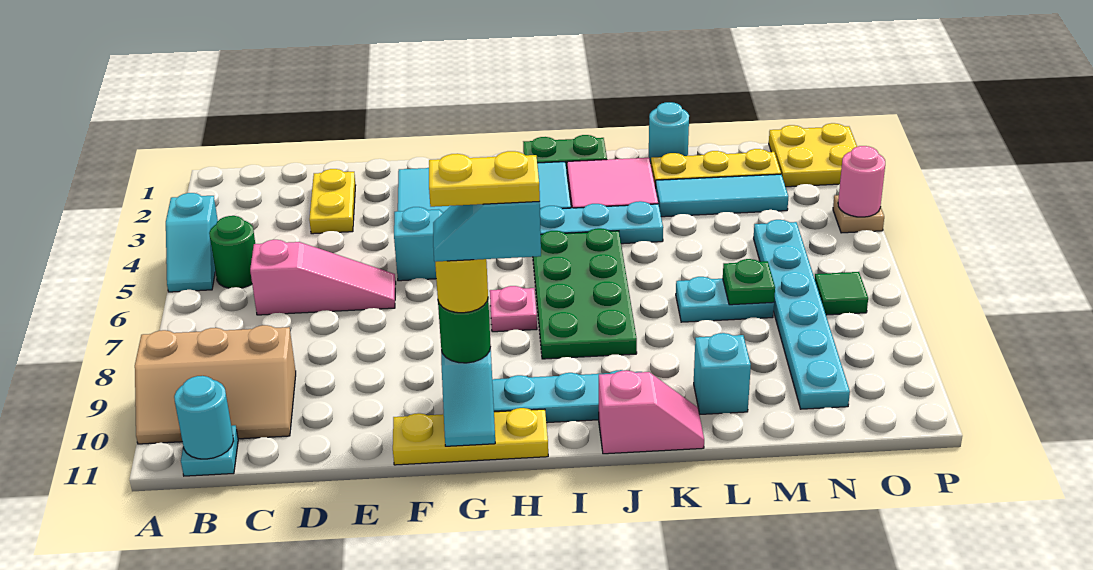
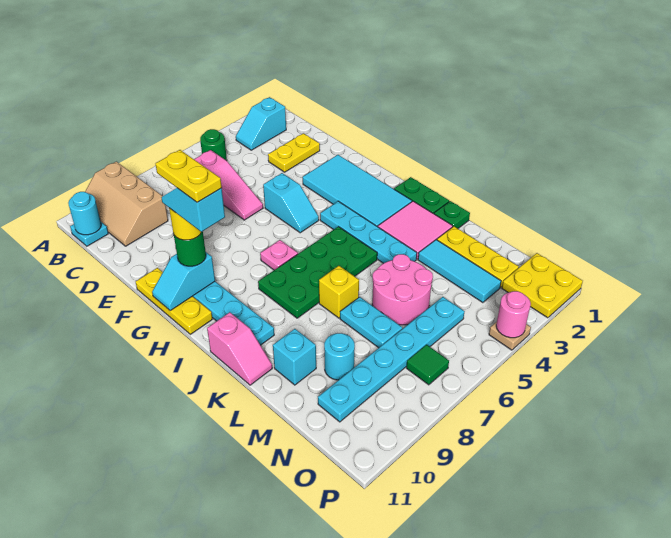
cyan slope A4:A5 level 1 top 4 -> cyan slope B2:B3 level 1 top 2
none -> yellow brick K7 level 1
cyan round brick L1 level 1 -> cyan round brick M9 level 1
none -> pink round brick L5:M6 level 1
green plate M7 level 2 -> green plate K1 level 1

